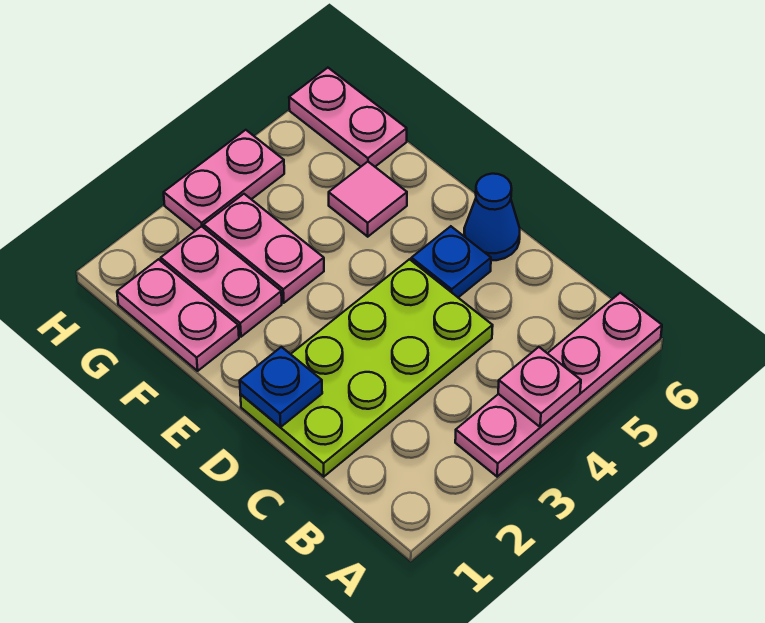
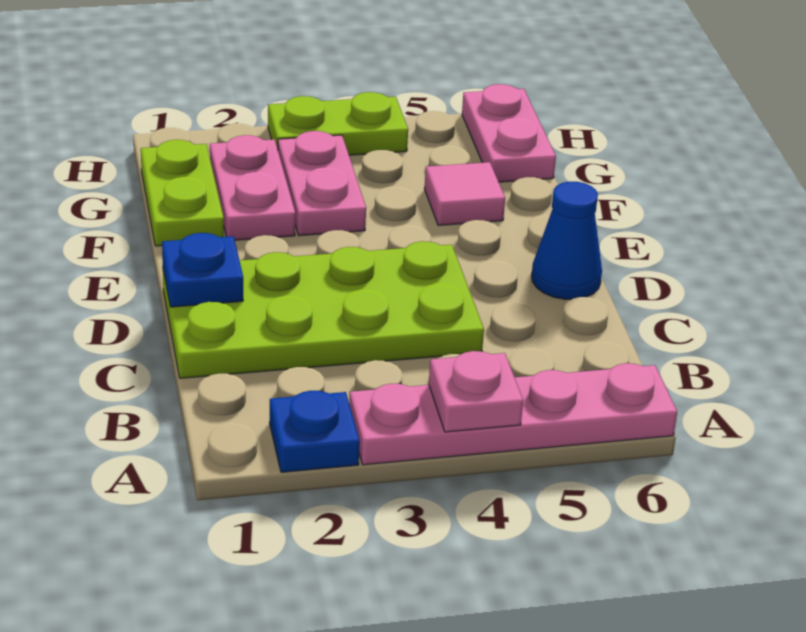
blue plate D5 level 1 -> blue plate A2 level 1
pink plate F1:G1 level 1 -> lime plate F1:G1 level 1
pink plate H3:H4 level 1 -> lime plate H3:H4 level 1

